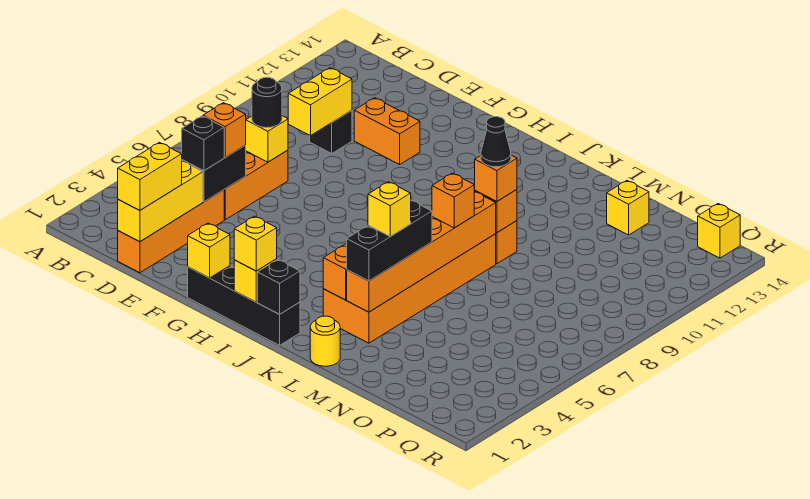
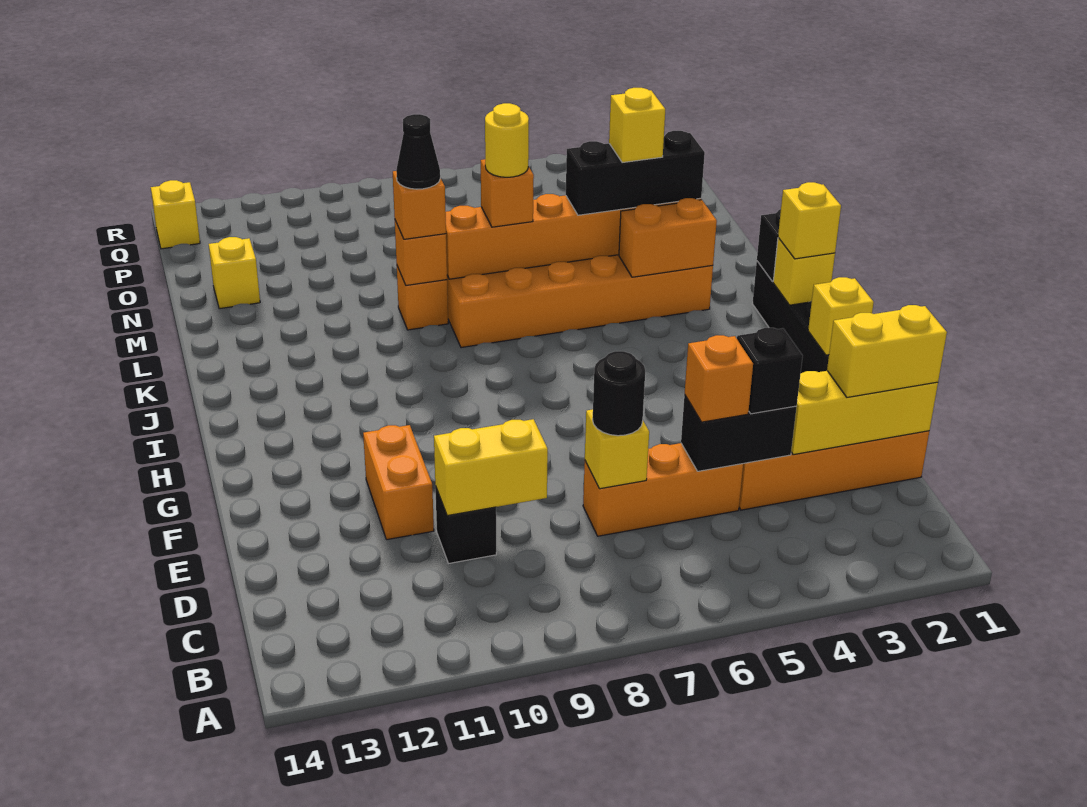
yellow round brick L1 level 1 -> yellow round brick L7 level 4

